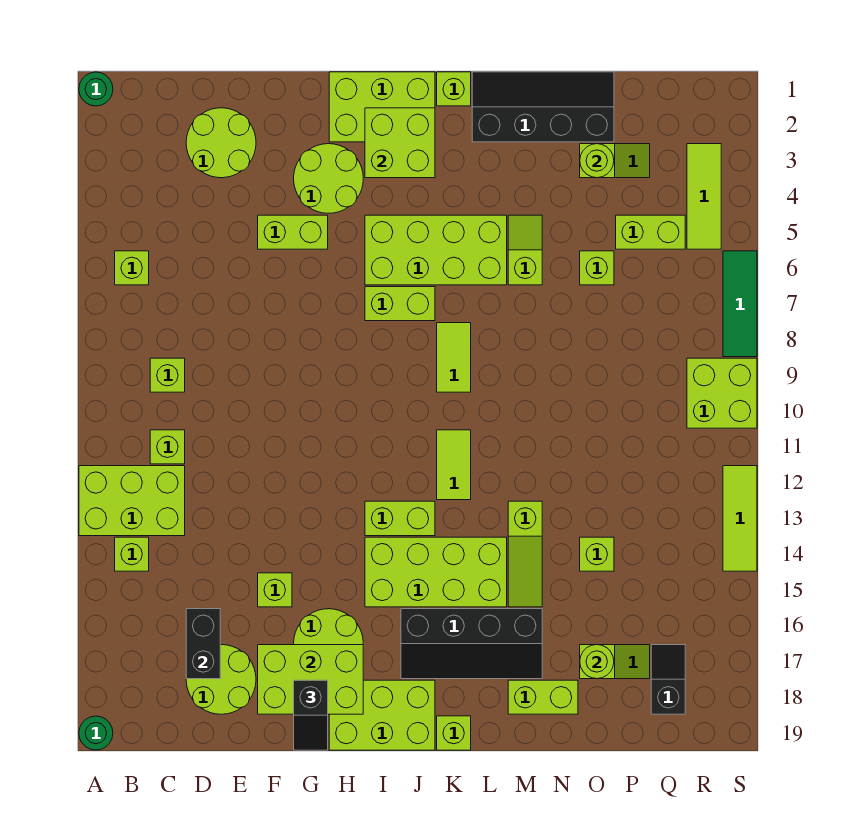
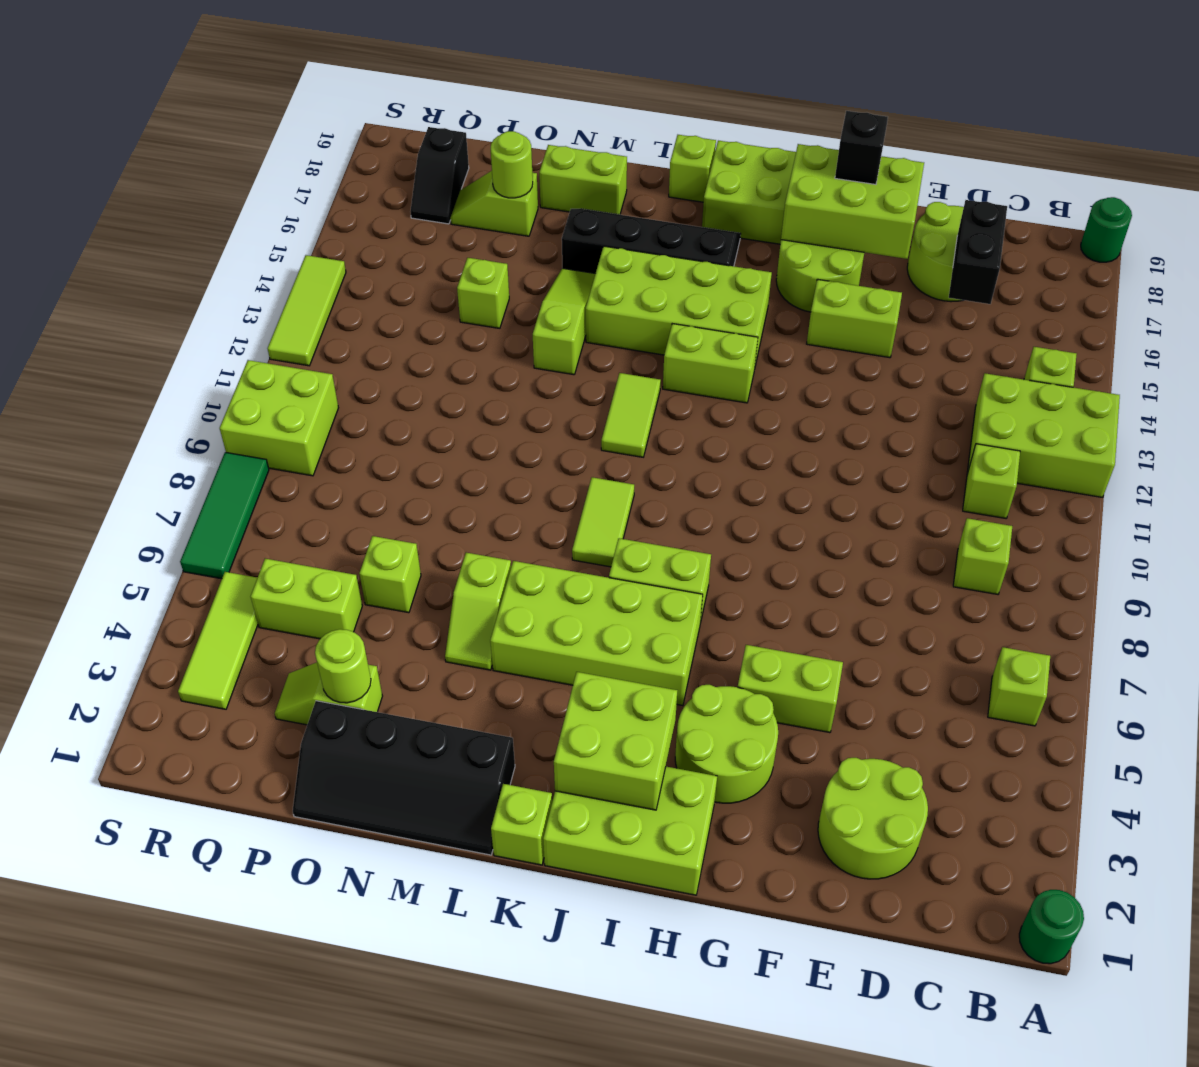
lime brick F15 level 1 -> lime brick F15:G15 level 1

